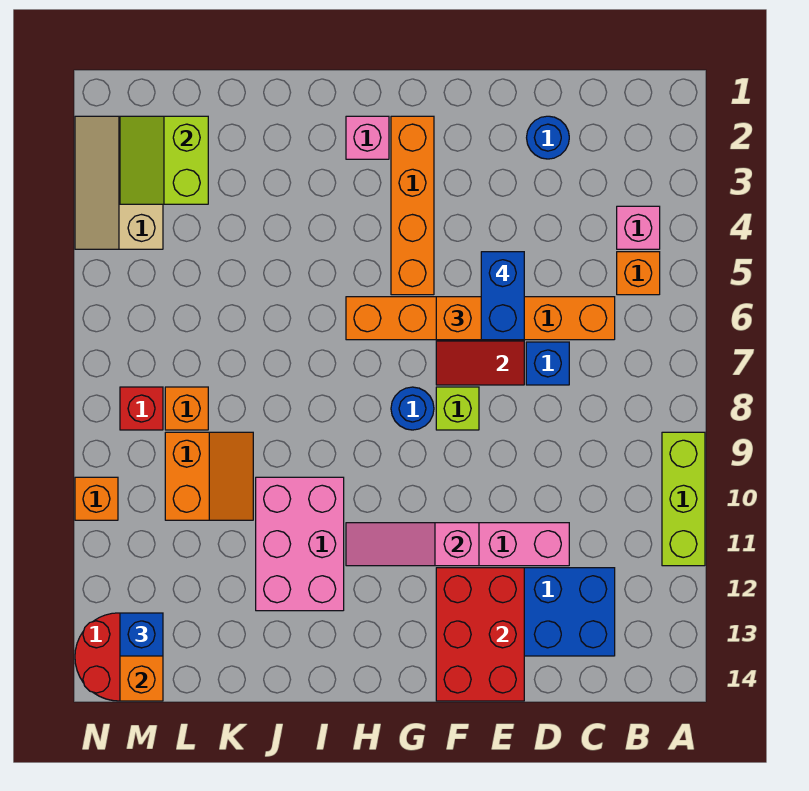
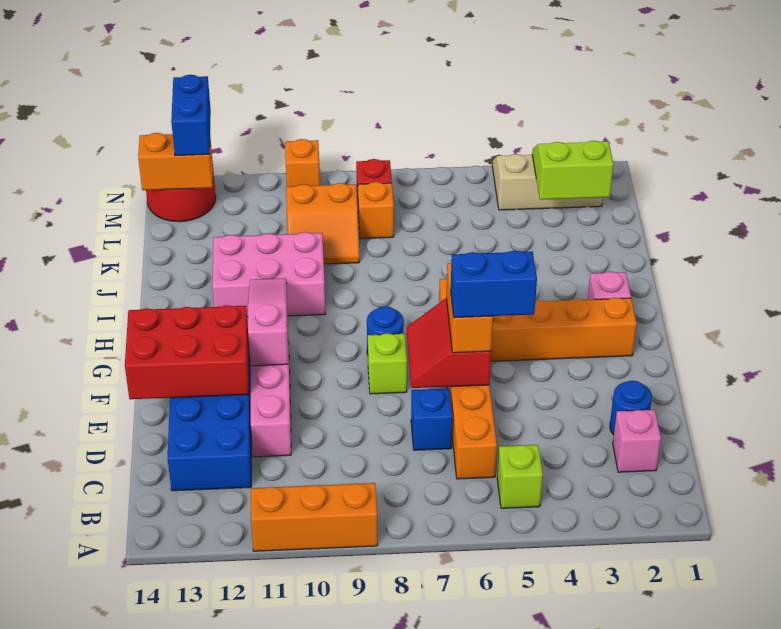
lime brick A9:A11 level 1 -> orange brick A9:A11 level 1
pink brick B4 level 1 -> pink brick C2 level 1
orange brick B5 level 1 -> lime brick B5 level 1
blue brick M13 level 3 -> blue brick M13:N13 level 3

